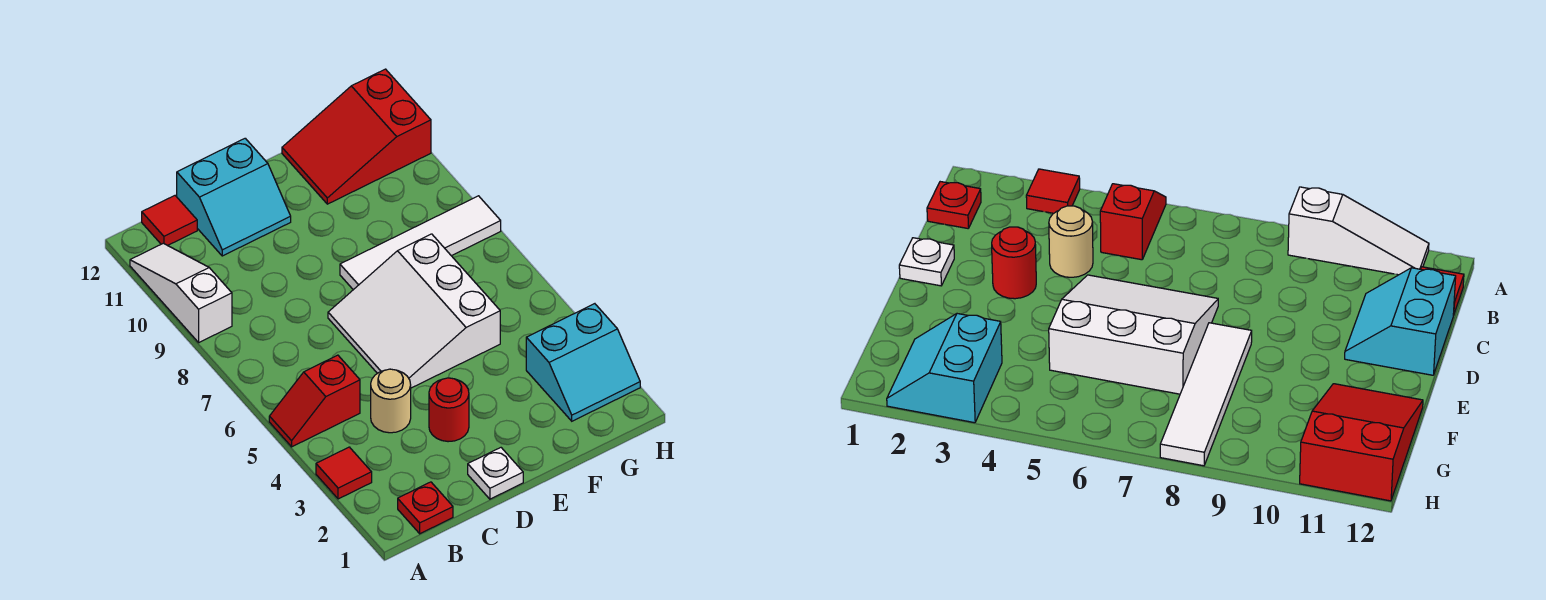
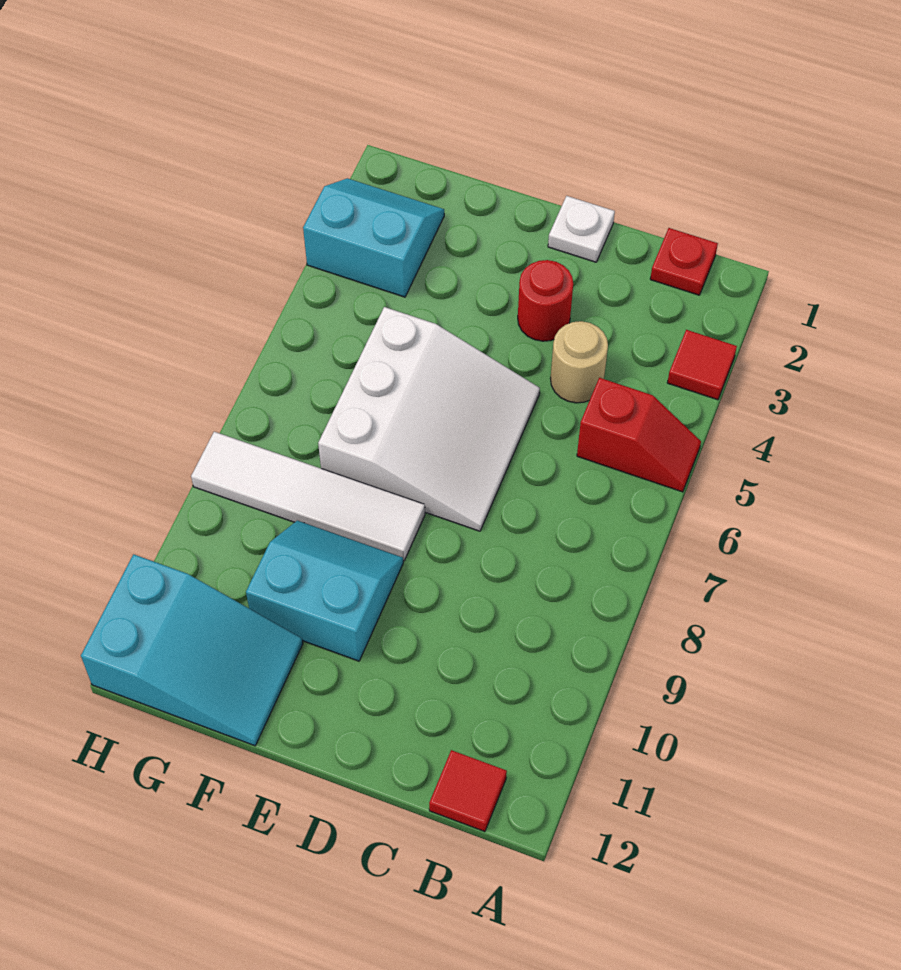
white slope A9:A11 level 1 top 9 -> none
cyan slope C11:D12 level 1 top 12 -> cyan slope E9:F10 level 1 top 10
red slope F11:H12 level 1 top H -> cyan slope F11:H12 level 1 top H

